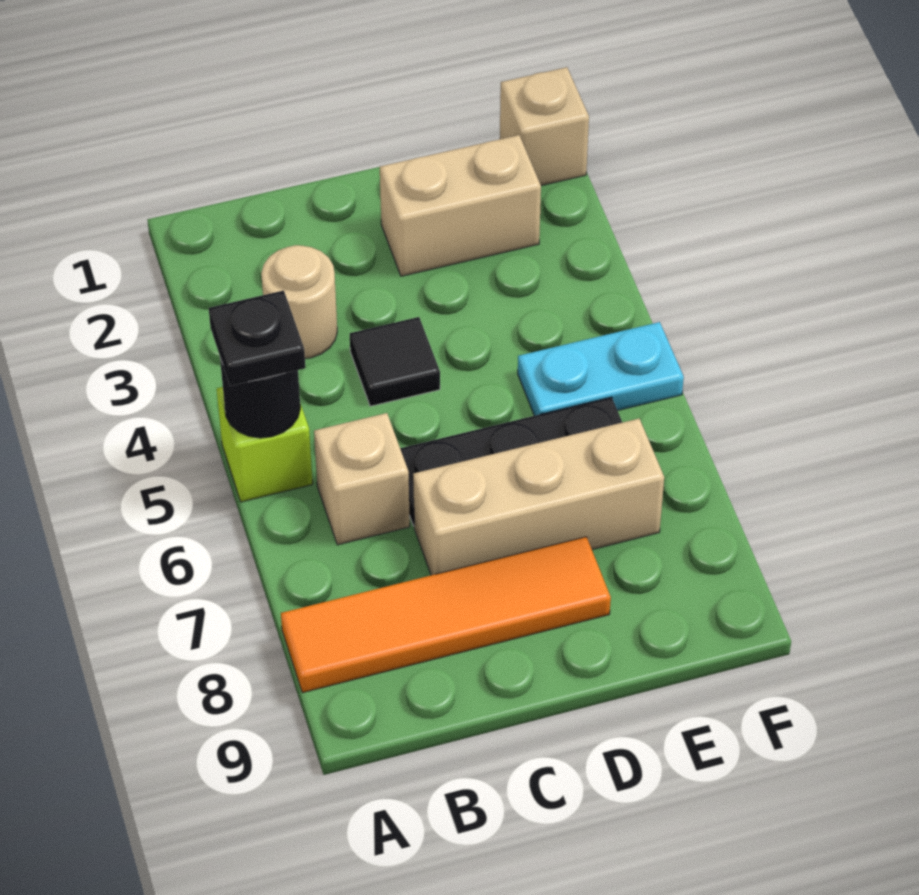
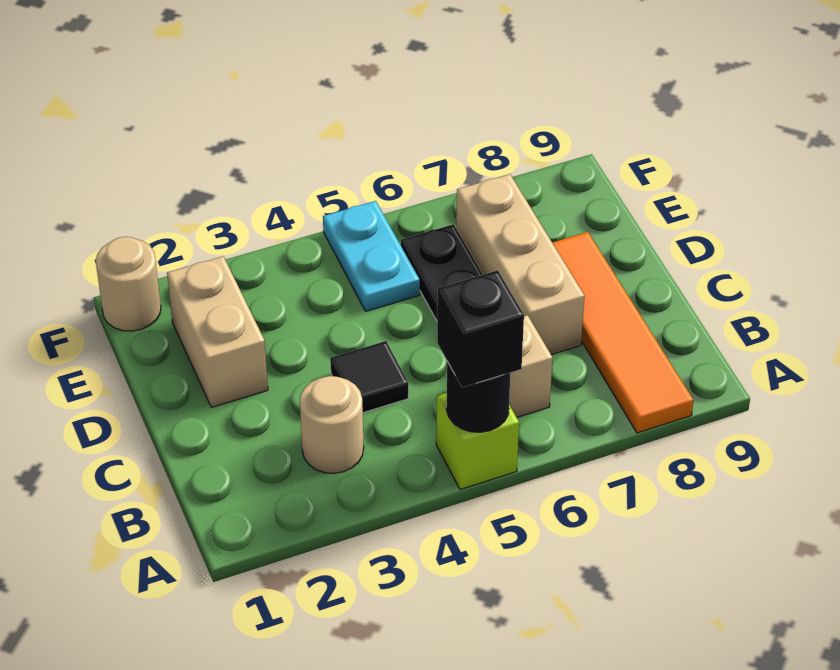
black plate A5 level 3 -> black brick A5 level 3
tan brick F1 level 1 -> tan round brick F1 level 1

